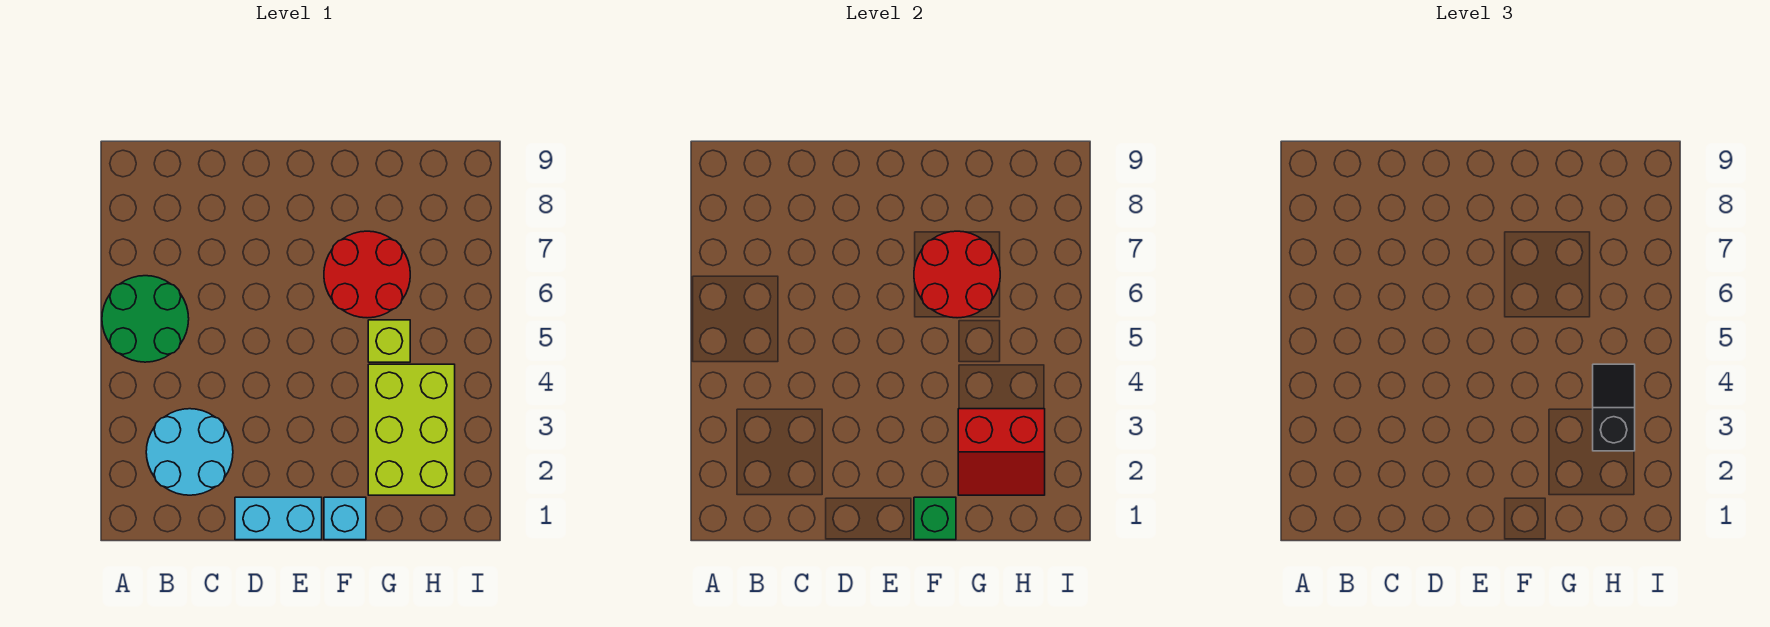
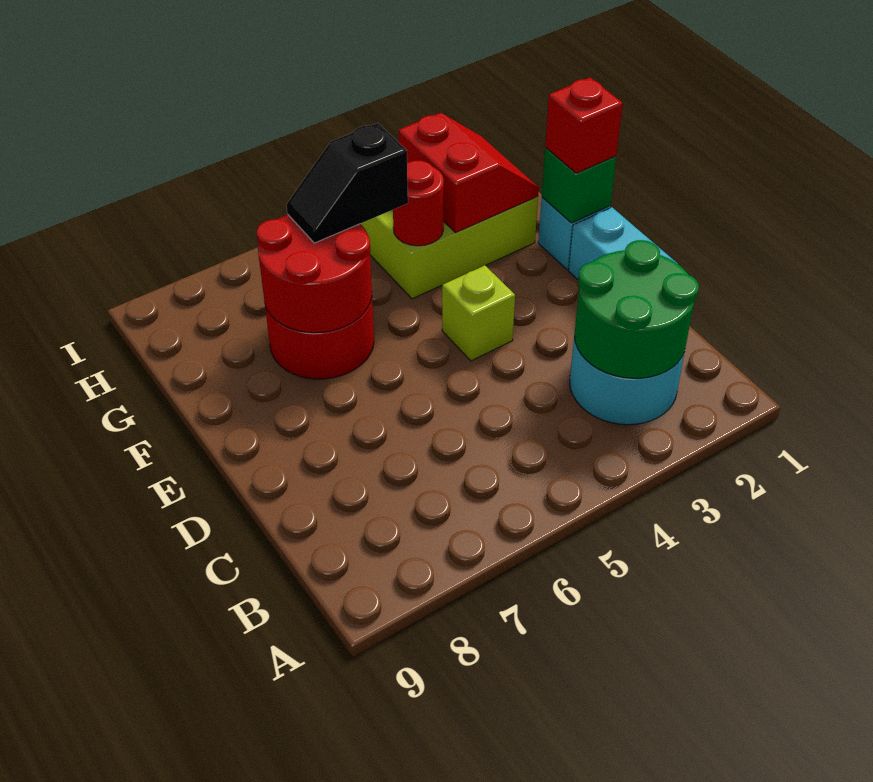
green round brick A5:B6 level 1 -> green round brick B2:C3 level 2
none -> red brick F1 level 3
none -> red round brick G4 level 2
lime brick G5 level 1 -> lime brick E4 level 1
black slope H3:H4 level 3 top 3 -> black slope G5:G6 level 3 top 5

